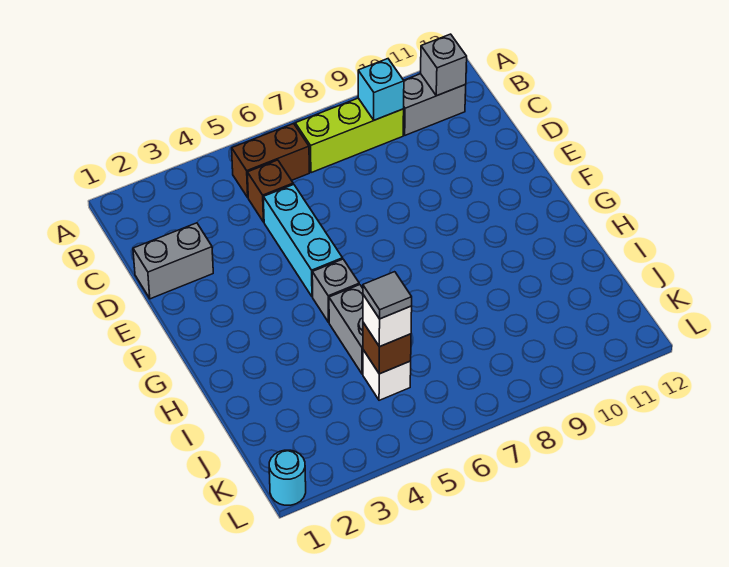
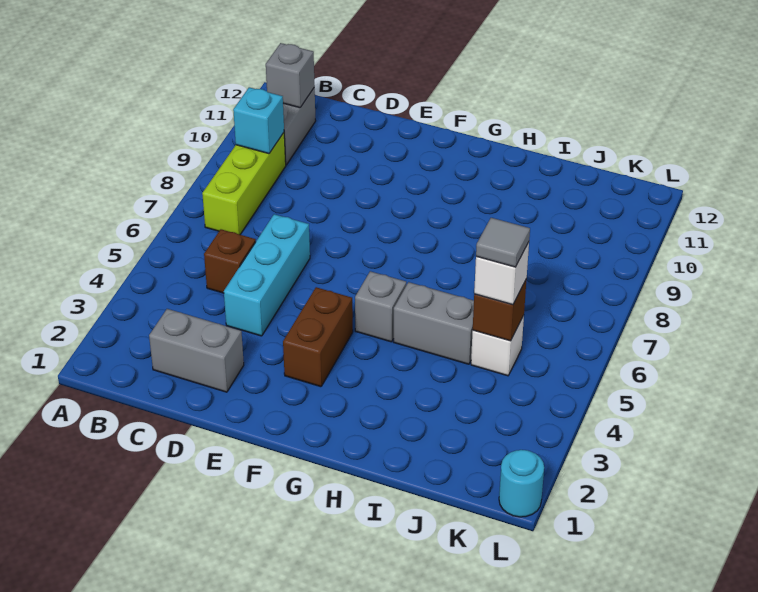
brown brick B5:B6 level 1 -> brown brick F3:F4 level 1
grey brick D1:D2 level 1 -> grey brick C2:D2 level 1
cyan brick D5:F5 level 1 -> cyan brick D4:D6 level 1

